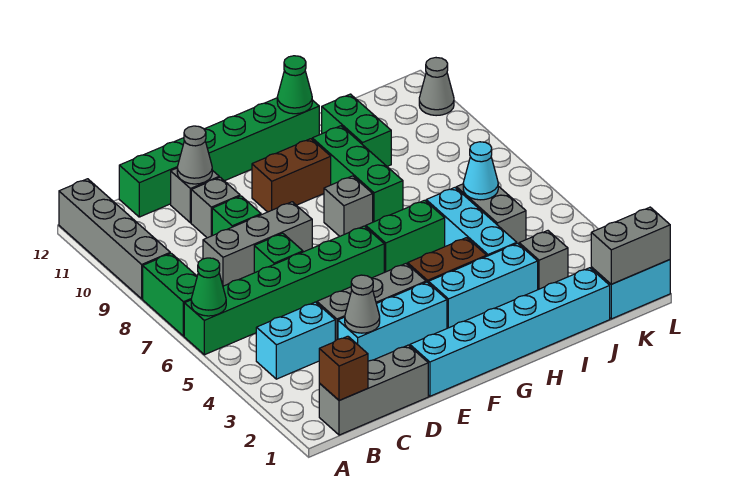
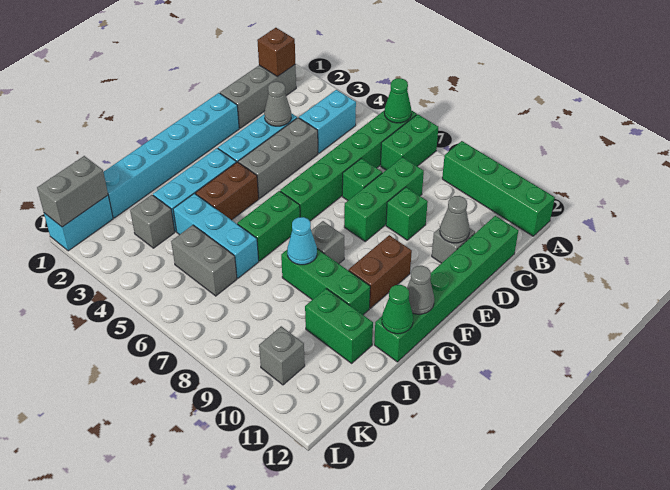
green brick A7:A8 level 1 -> green brick A7:B7 level 1
grey brick A9:A12 level 1 -> green brick A9:A12 level 1
grey brick C8:E8 level 1 -> green brick C8:E8 level 1
grey brick D10 level 1 -> grey brick K10 level 1
cyan cone J6 level 2 -> cyan cone H8 level 2
grey cone L11 level 1 -> grey cone G12 level 2

